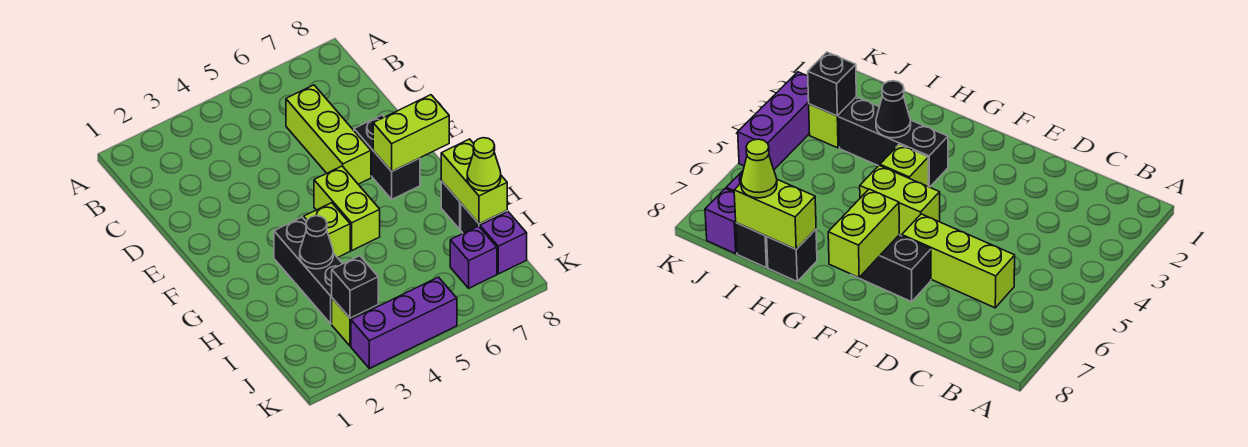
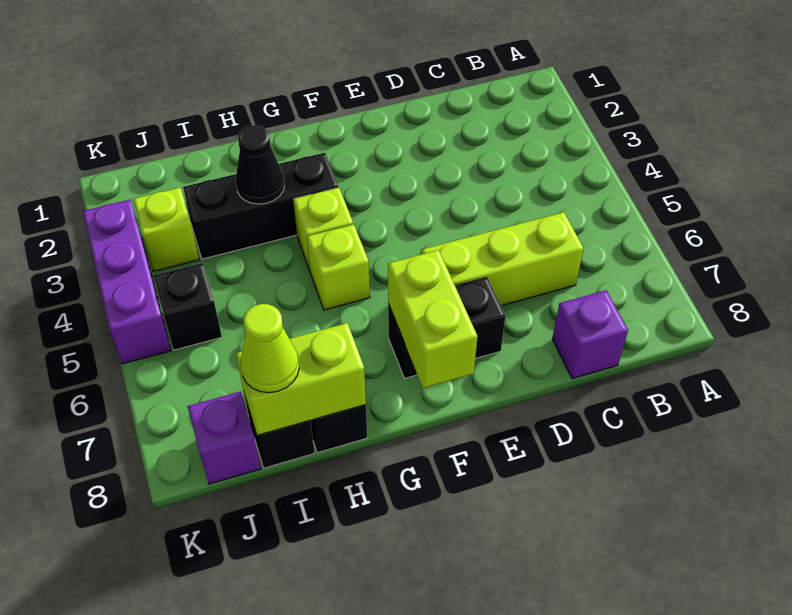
lime brick F5:G5 level 1 -> lime brick G5 level 1
black brick J3 level 2 -> black brick J5 level 1
purple brick J7 level 1 -> purple brick C8 level 1

